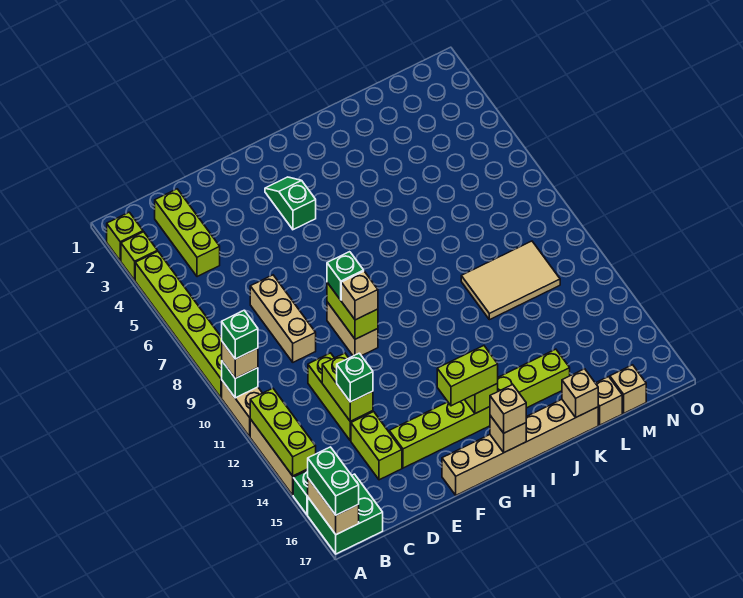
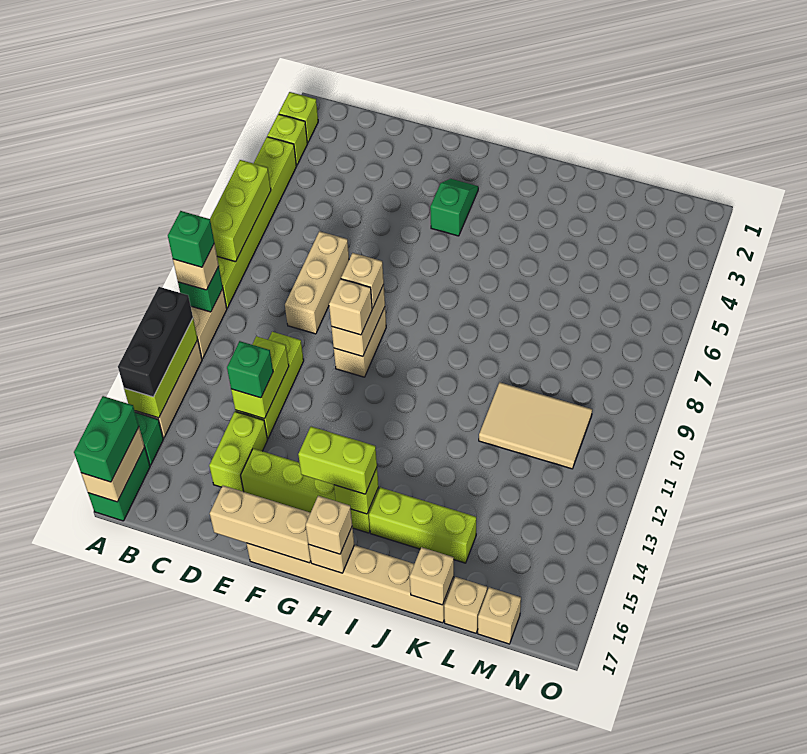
none -> black brick A12:A14 level 3
green brick A16:B17 level 1 -> green brick A16:A17 level 1
lime brick C2:C4 level 1 -> lime brick A6:A8 level 2
none -> tan brick E17:G17 level 2
lime brick F9:F10 level 2 -> tan brick F9:F10 level 2
green brick F9 level 3 -> tan brick F9 level 3

